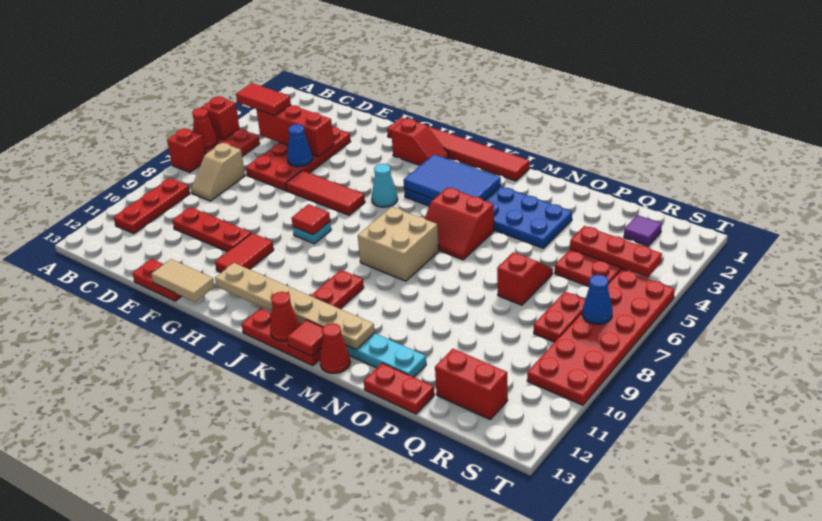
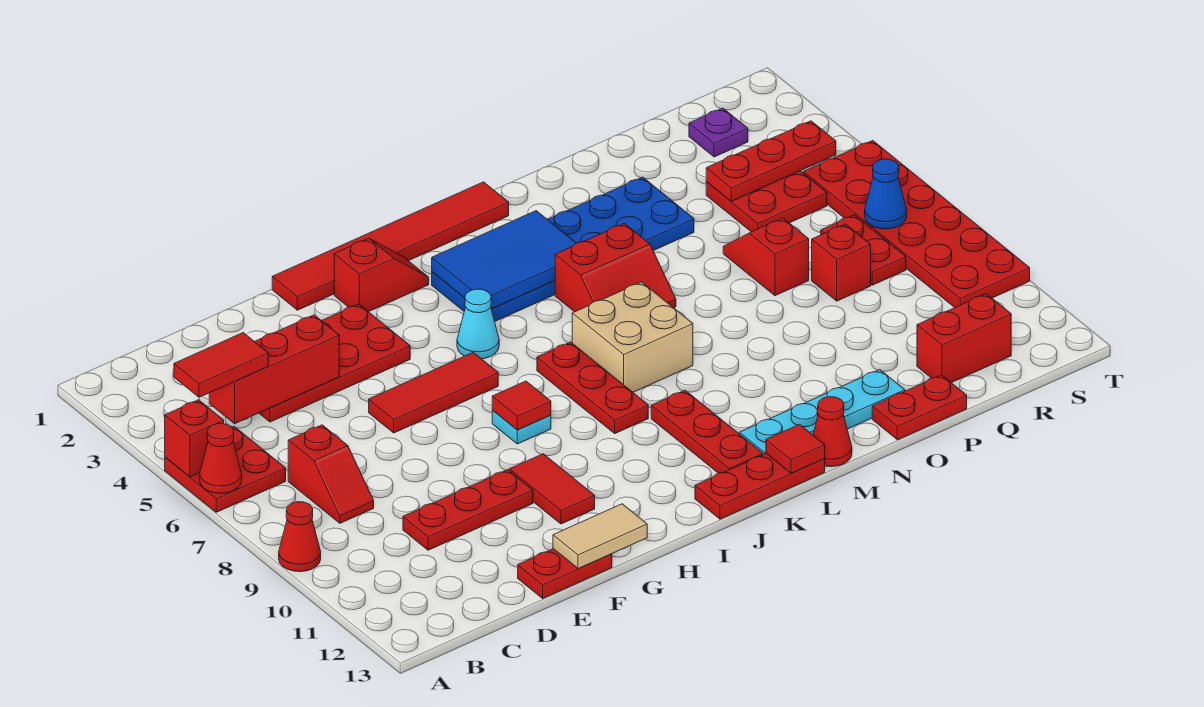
red brick A7 level 1 -> red brick Q8 level 1
red plate B9:B11 level 1 -> red plate J7:J9 level 1
tan slope C7:C8 level 1 top 7 -> red slope C7:C8 level 1 top 7
red plate D3:E6 level 1 -> red plate D3:G4 level 1
blue cone E5 level 2 -> none
tan plate H12:M12 level 2 -> none
red cone K13 level 2 -> red cone A9 level 1
purple tile R2 level 1 -> purple plate R2 level 1

